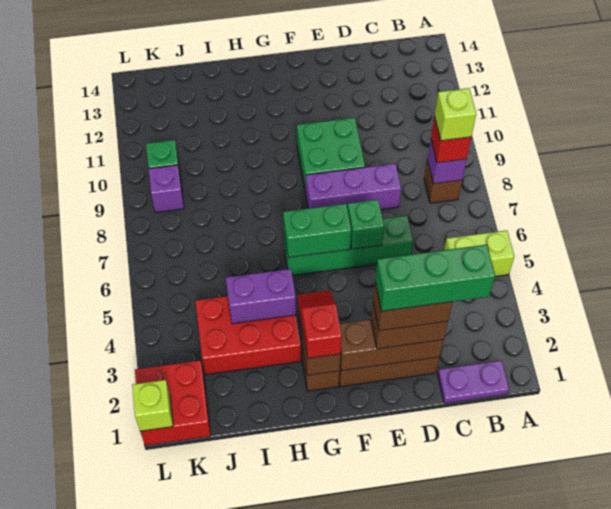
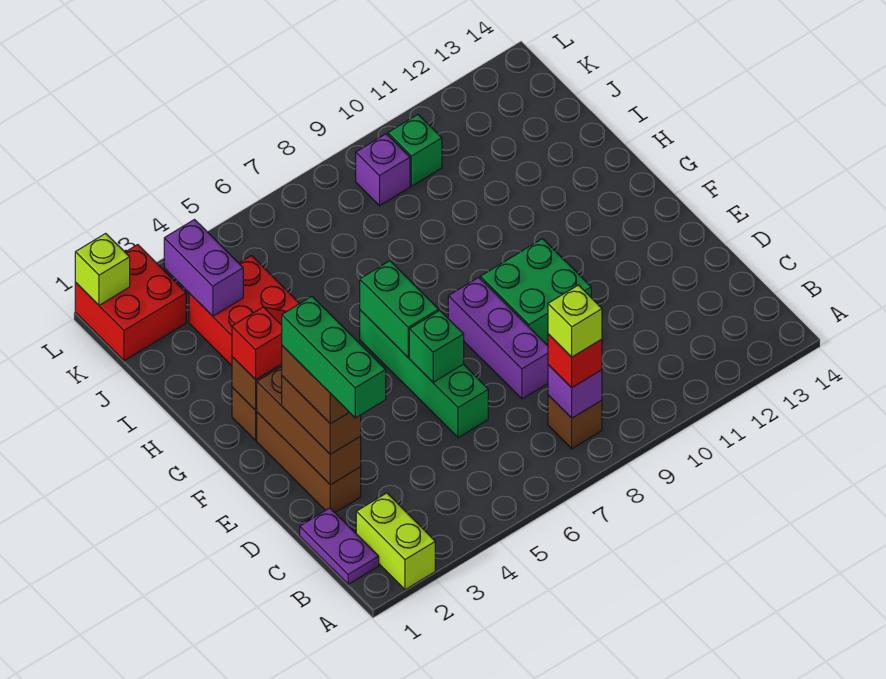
lime brick A5:B5 level 1 -> lime brick A2:B2 level 1
purple brick H4:I4 level 2 -> purple brick J3:K3 level 2

